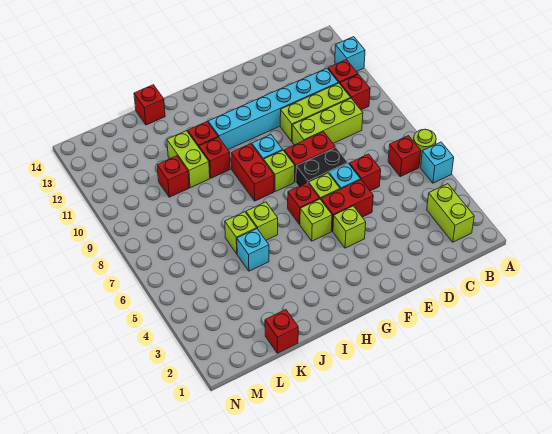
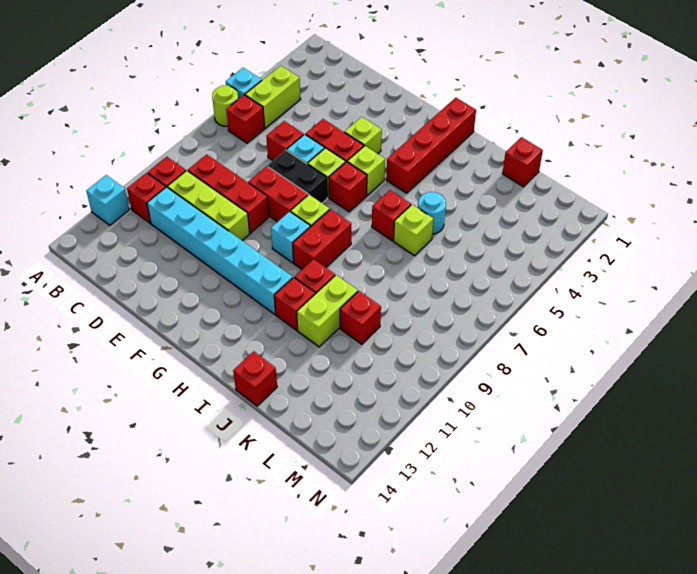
lime brick B2:B3 level 1 -> lime brick B4:B5 level 1
lime brick C9:E9 level 1 -> red brick C9:E9 level 1
none -> red brick H1:H4 level 1
lime brick I6 level 1 -> red brick I6 level 1
cyan brick J5 level 1 -> cyan round brick J5 level 1

